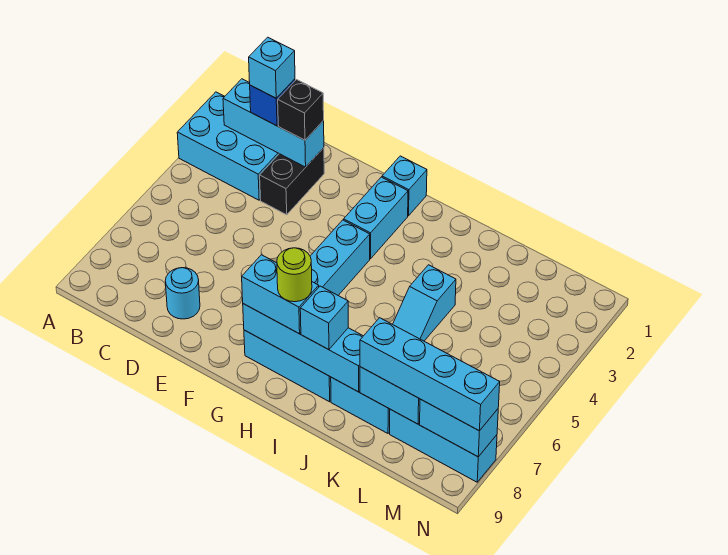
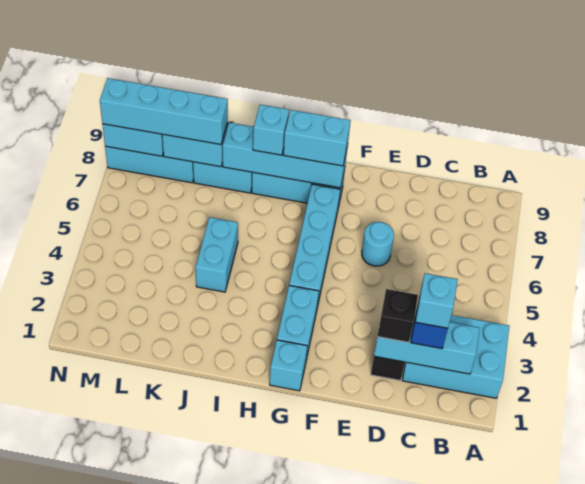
cyan round brick D8 level 1 -> cyan round brick E6 level 1
lime round brick H8 level 4 -> none
cyan slope J4:J5 level 1 top 4 -> cyan brick J4:J5 level 1

